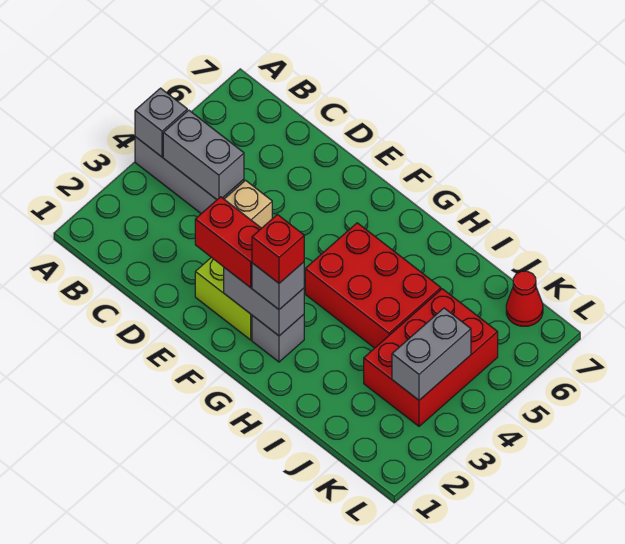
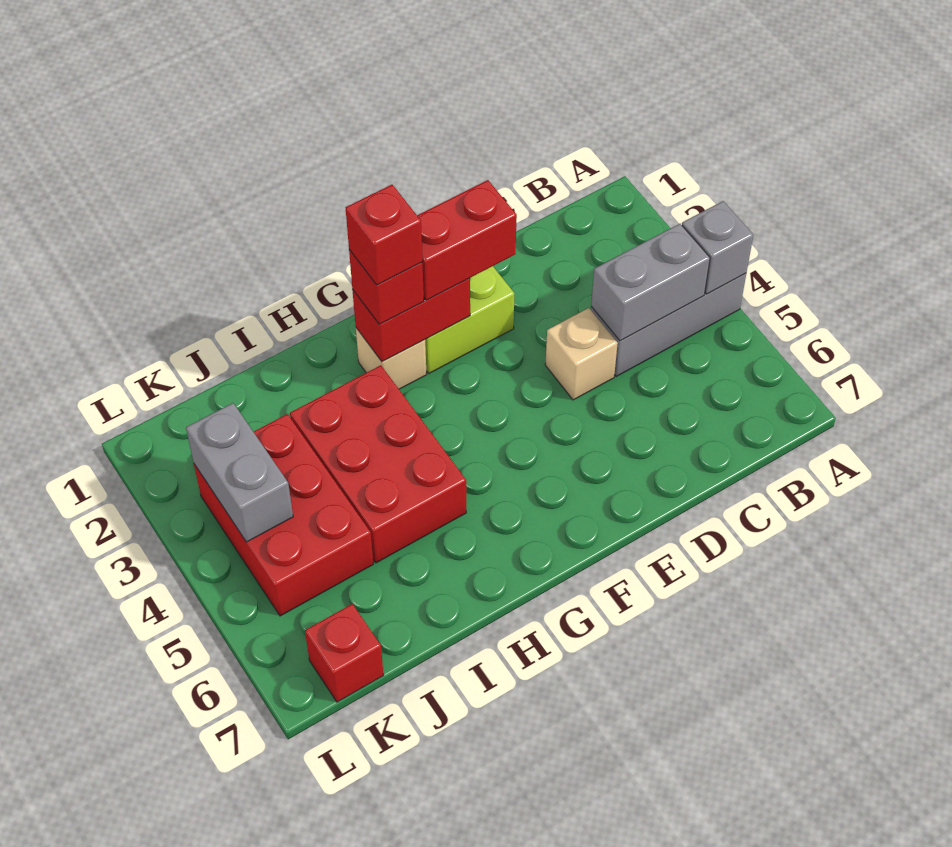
grey brick F2:G2 level 2 -> red brick F2:G2 level 2
grey brick G2 level 1 -> tan brick G2 level 1
grey brick G2 level 3 -> red brick G2 level 3
red brick G4:I5 level 1 -> red brick H3:I5 level 1
red cone K7 level 1 -> red brick K7 level 1

